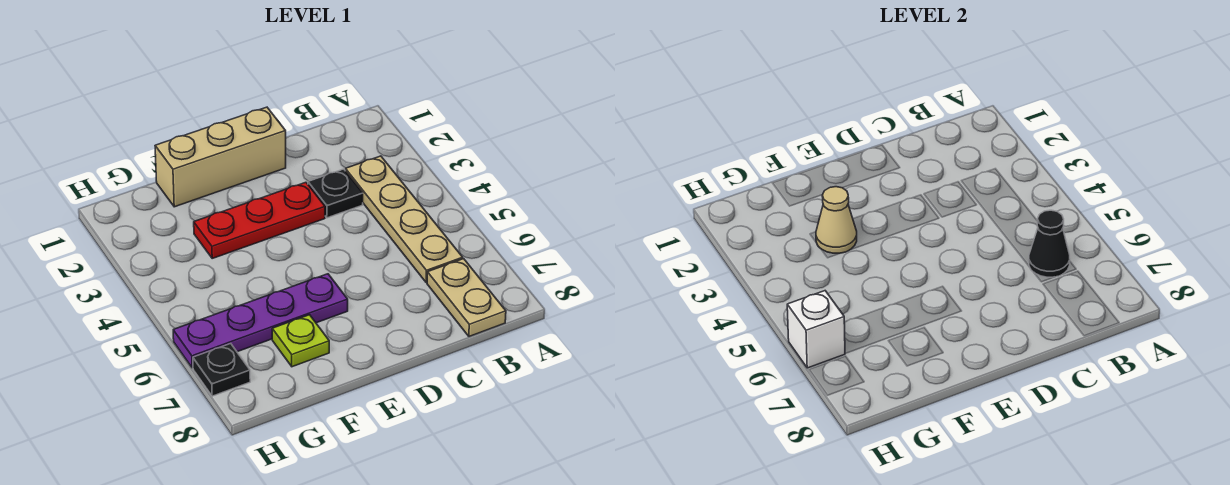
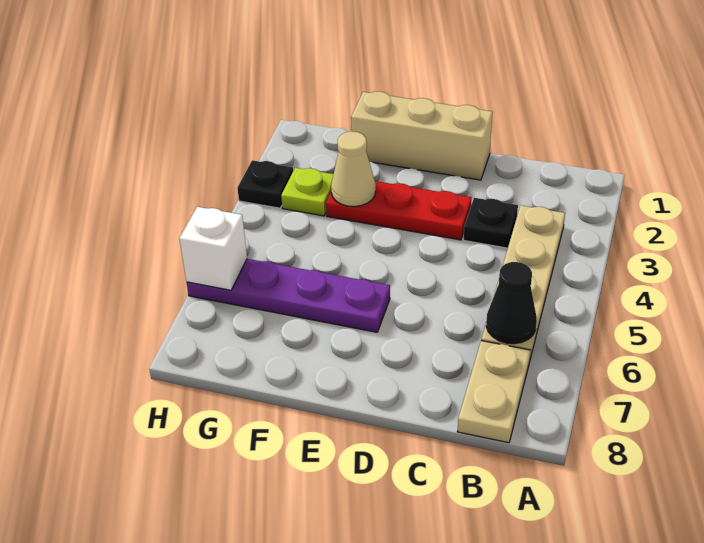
lime plate F7 level 1 -> lime plate G3 level 1
black plate H7 level 1 -> black plate H3 level 1

